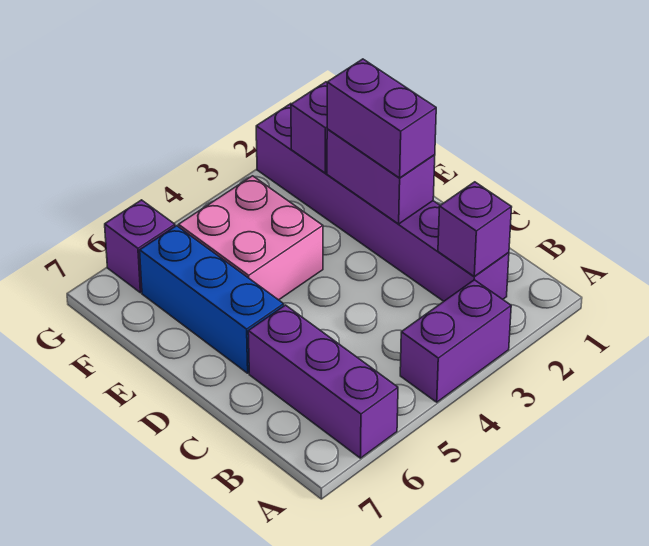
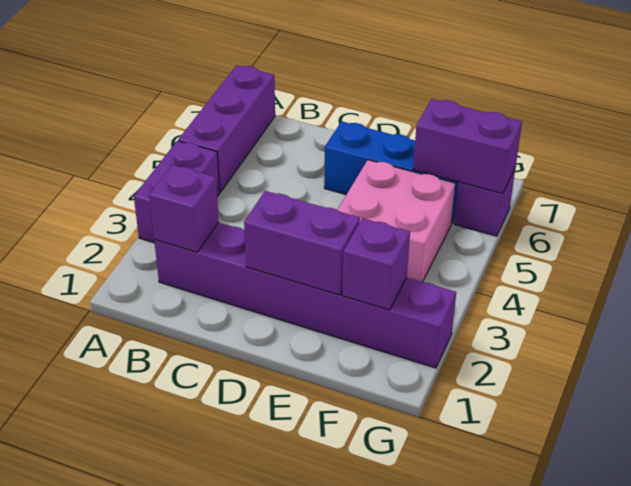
purple brick A6:C6 level 1 -> purple brick A5:A7 level 1
purple brick D2:E2 level 3 -> purple brick F6:G6 level 2

